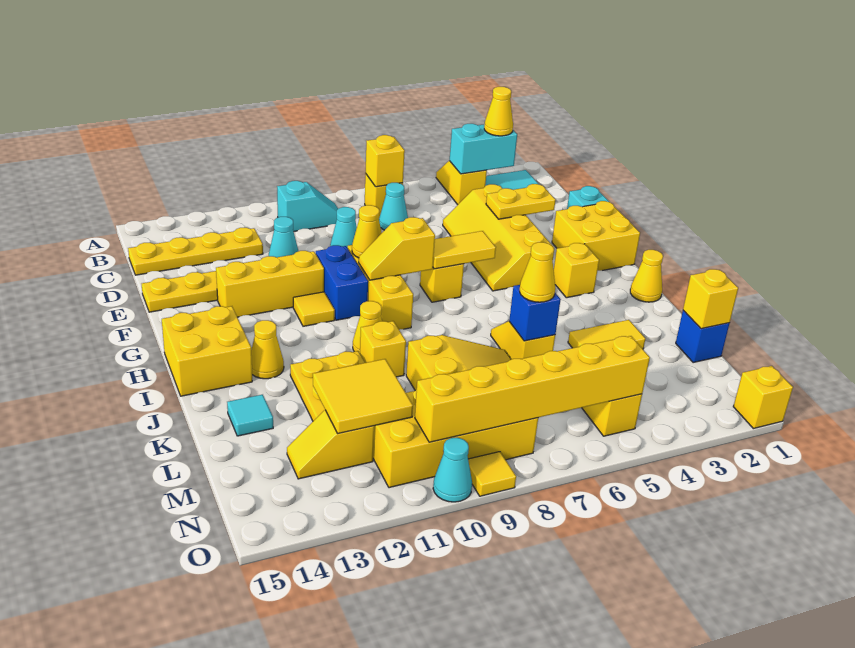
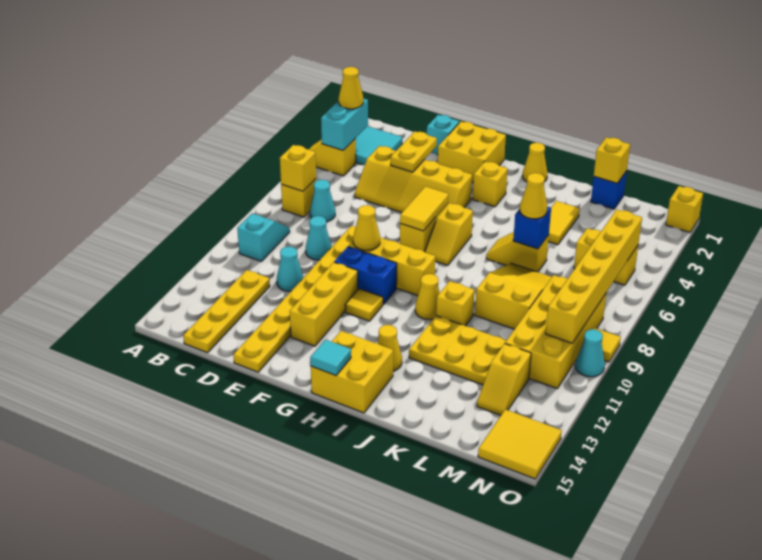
yellow slope G8:G9 level 2 top 8 -> yellow slope H6:H7 level 1 top 6
cyan tile K14 level 1 -> cyan tile H15 level 2
yellow tile L11:M12 level 2 -> yellow tile N14:O15 level 1

